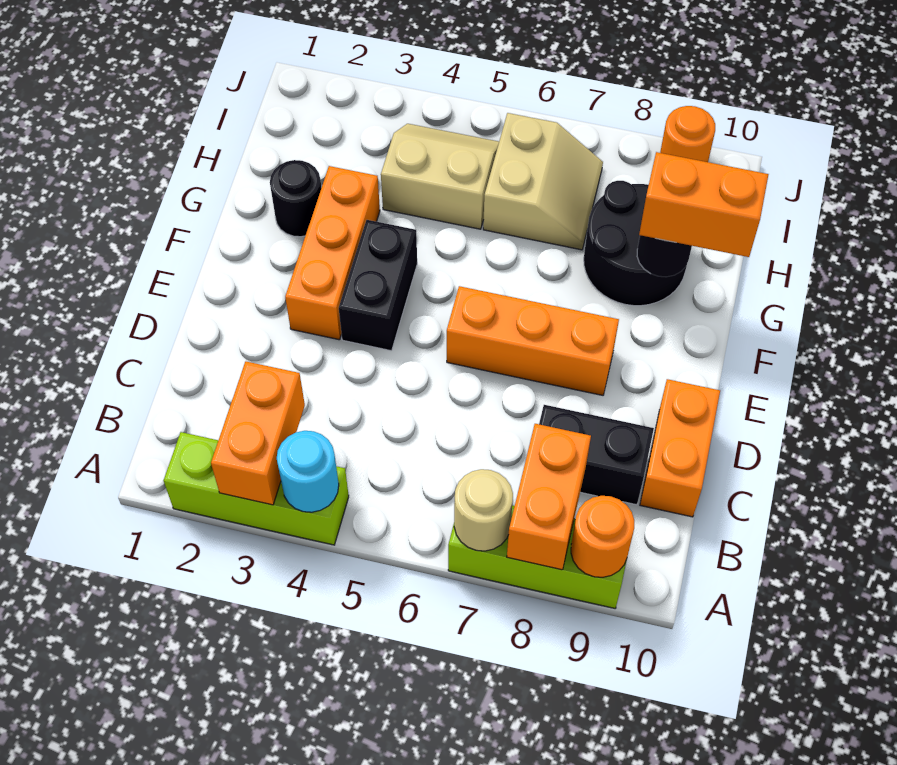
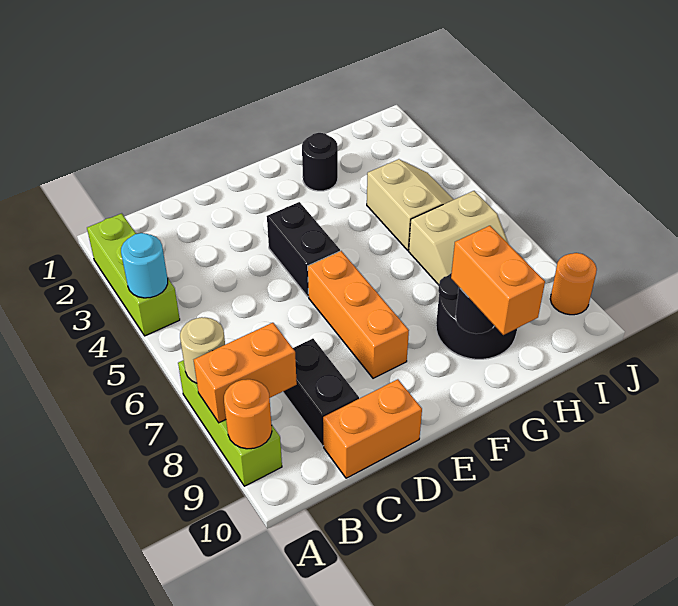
orange brick A3:B3 level 2 -> none
orange brick E3:G3 level 1 -> none
black brick E4:F4 level 1 -> black brick E4:E5 level 1

